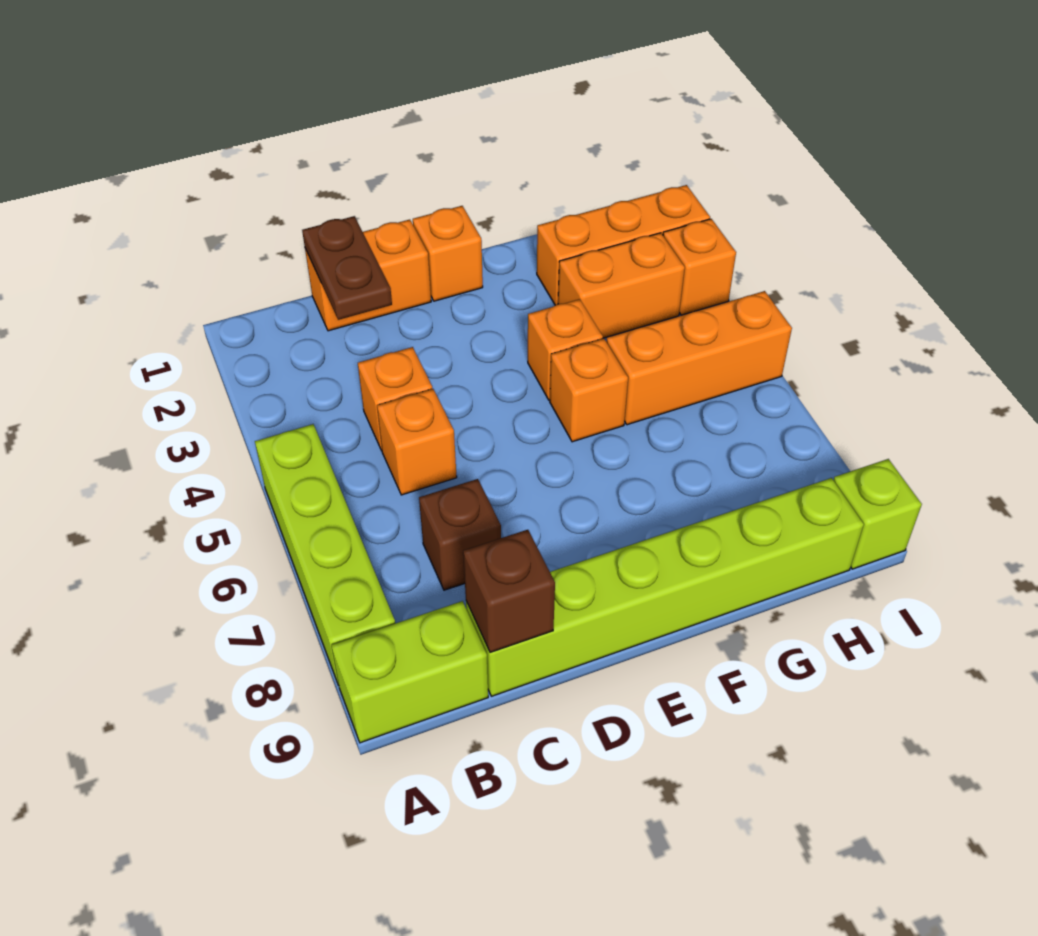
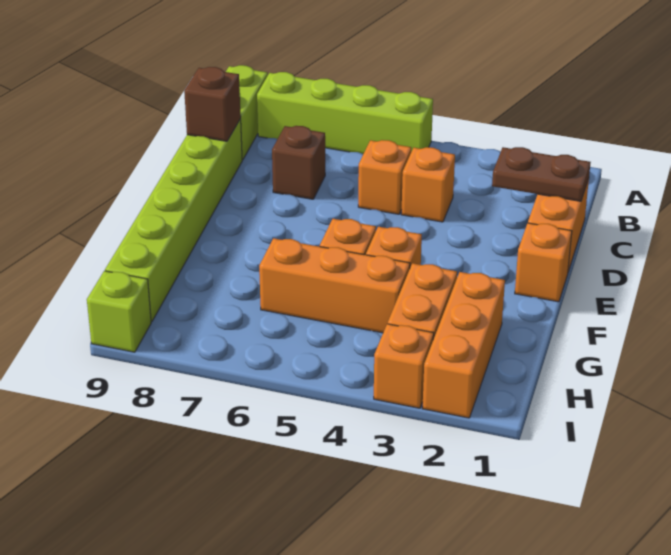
orange brick G5:I5 level 1 -> orange brick G4:G6 level 1

